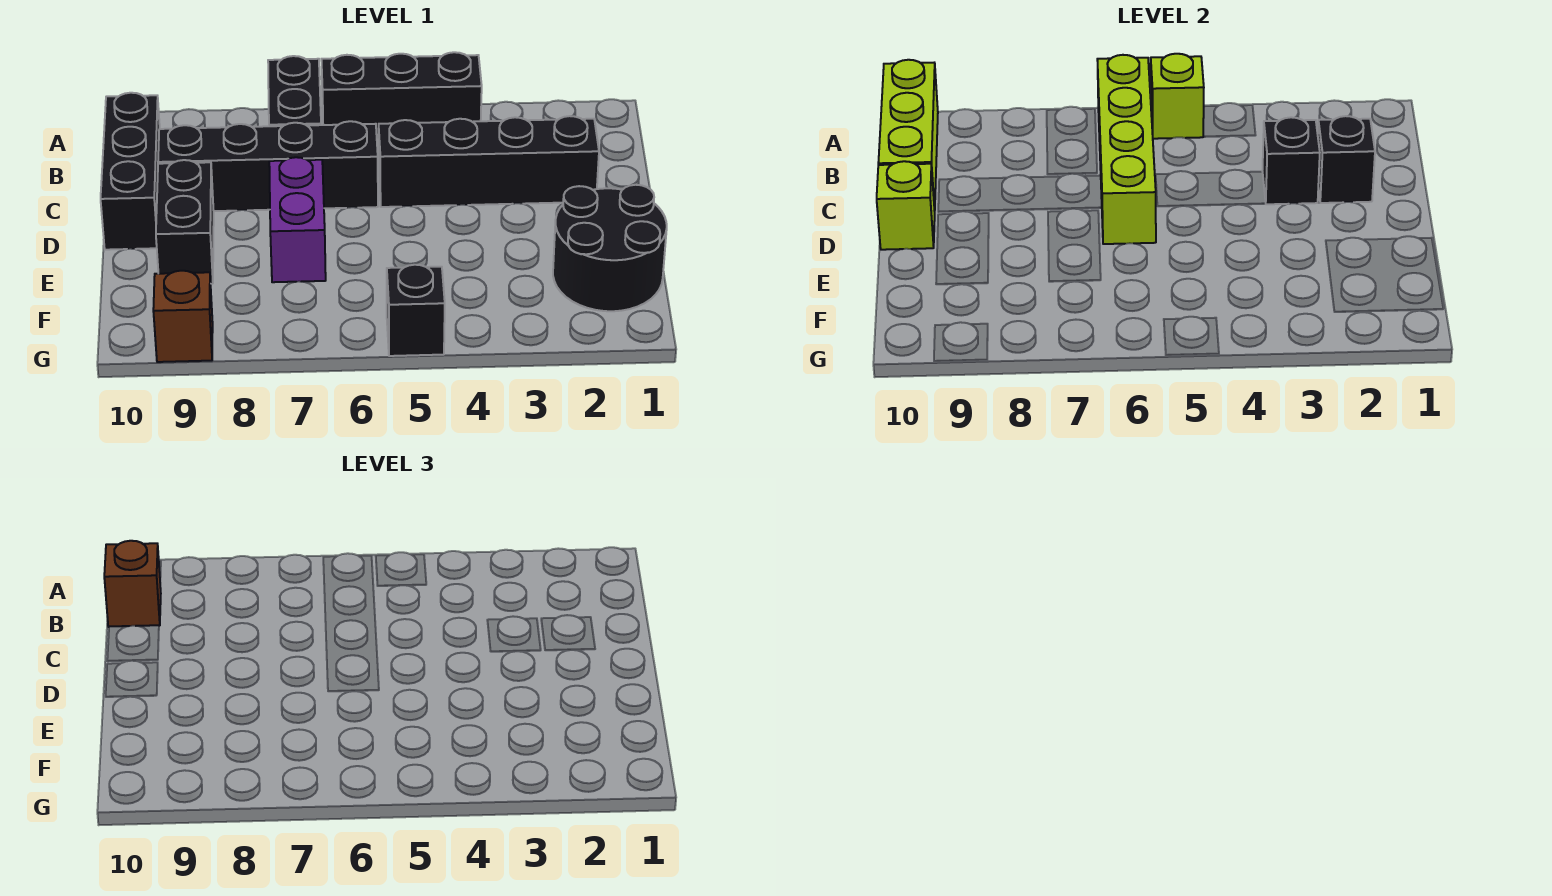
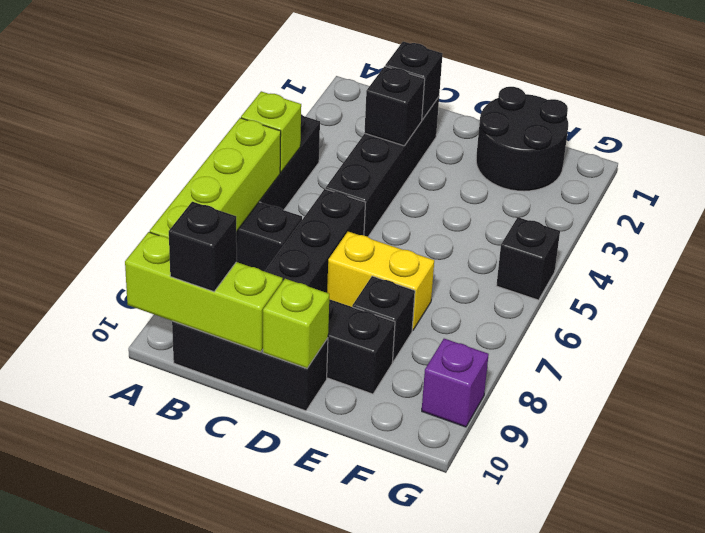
lime brick A6:D6 level 2 -> lime brick A6:A9 level 2
brown brick B10 level 3 -> black brick B10 level 3
purple brick D7:E7 level 1 -> yellow brick D7:E7 level 1
none -> black brick E8 level 1
brown brick G9 level 1 -> purple brick G9 level 1

